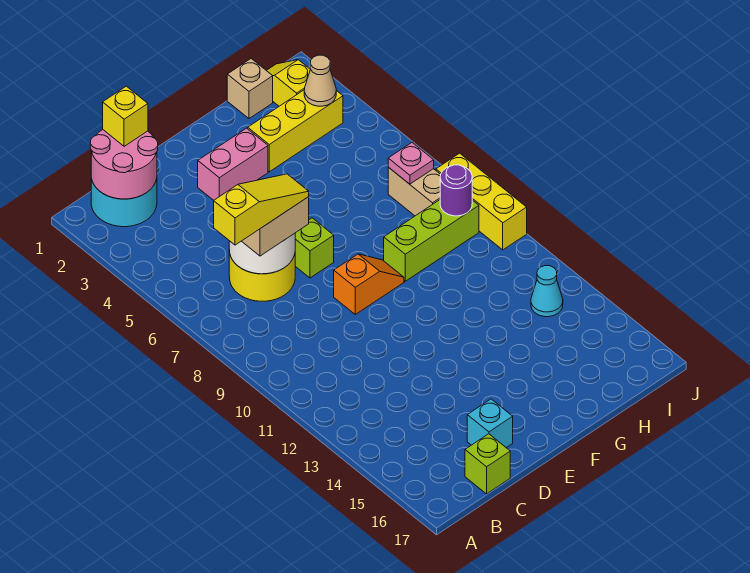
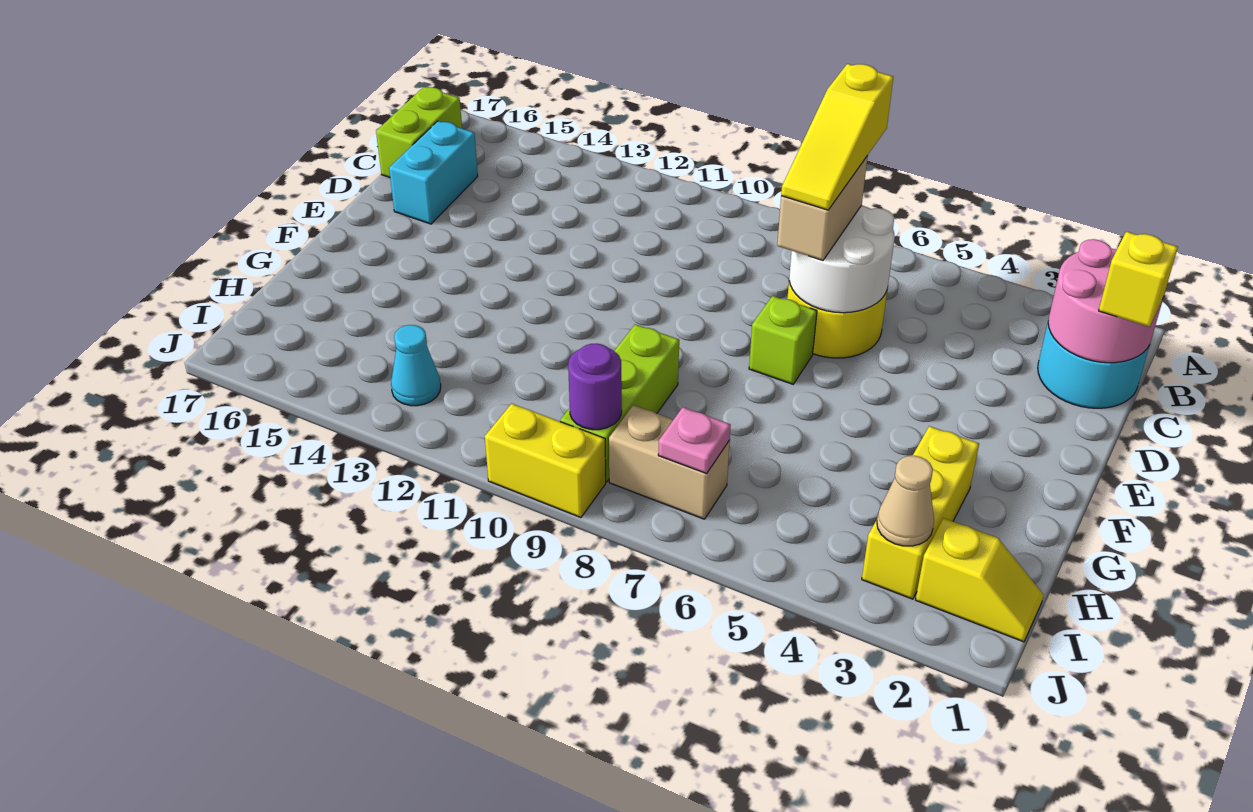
lime brick C17 level 1 -> lime brick B17:C17 level 1
cyan brick D16 level 1 -> cyan brick C16:D16 level 1
pink brick E3:F3 level 1 -> none
orange slope E9:F9 level 1 top E -> none
tan brick H1 level 1 -> none
yellow brick J8:J10 level 1 -> yellow brick J9:J10 level 1

